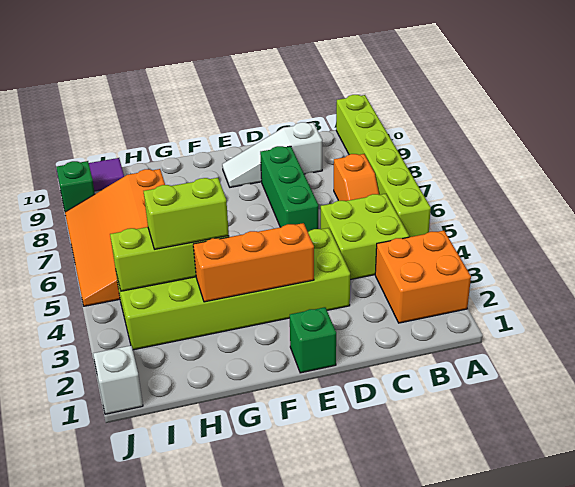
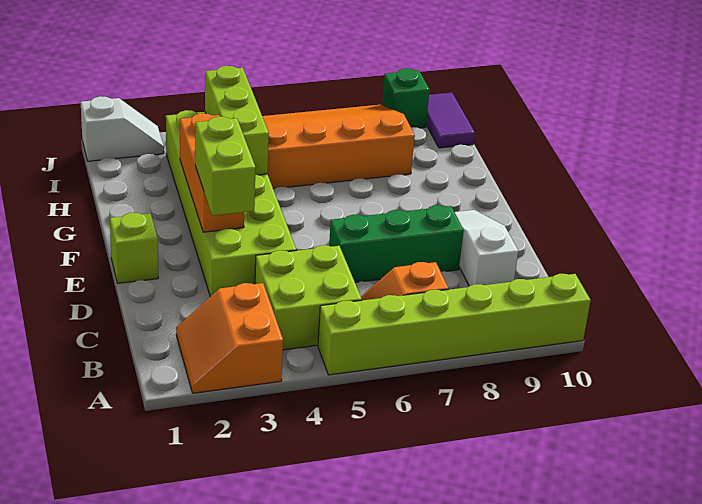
orange brick A2:B3 level 1 -> orange slope A2:B3 level 1 top 3
green brick E1 level 1 -> lime brick E1 level 1
lime brick G4:H4 level 3 -> lime brick D3:E3 level 3

